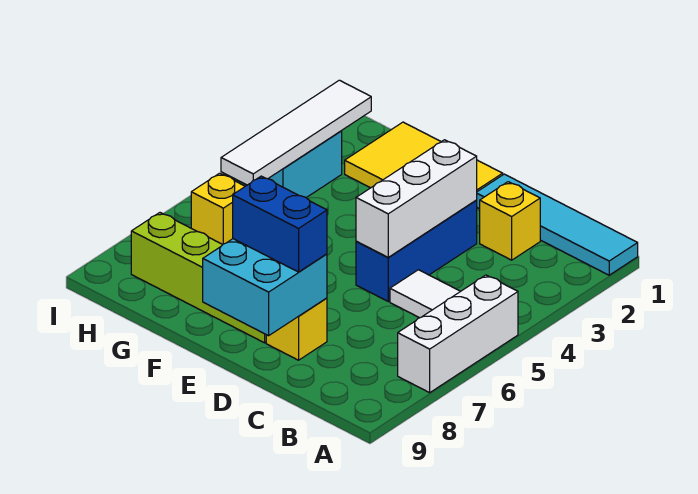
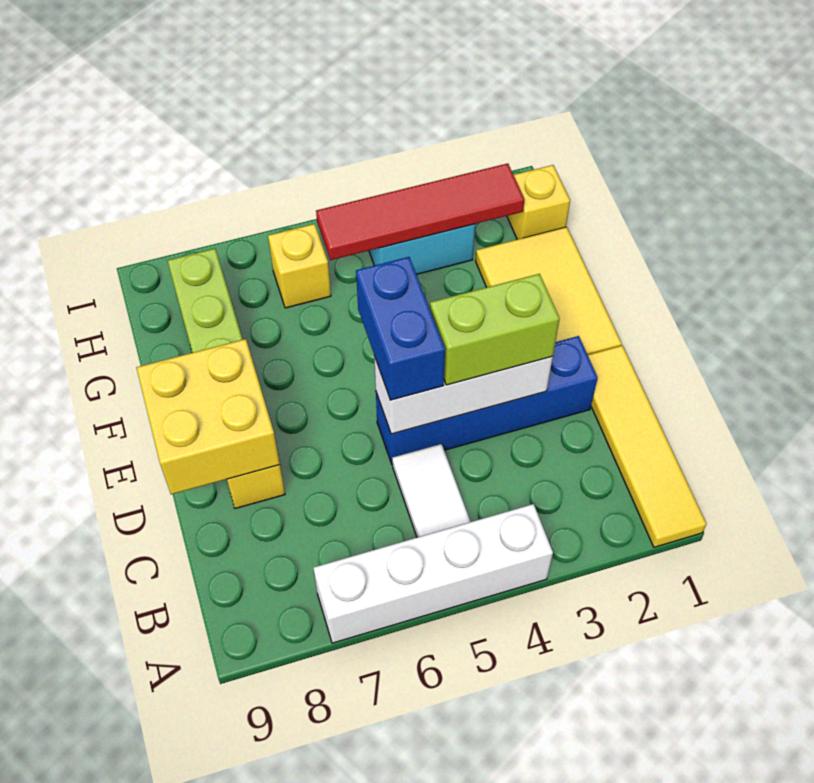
cyan tile A1:D1 level 1 -> yellow tile A1:D1 level 1
white brick A5:A7 level 1 -> white brick A4:A7 level 1
yellow brick C2 level 1 -> yellow brick H1 level 1
blue brick D3:D5 level 1 -> blue brick D2:D5 level 1
none -> lime brick D3:D4 level 3
cyan brick D8:E9 level 2 -> yellow brick D8:E9 level 2
blue brick D8:E8 level 3 -> blue brick D5:E5 level 3
white tile H2:H5 level 2 -> red tile H2:H5 level 2

